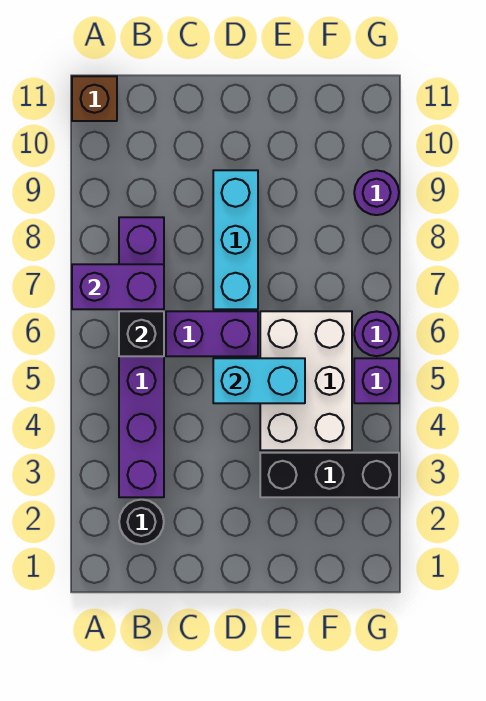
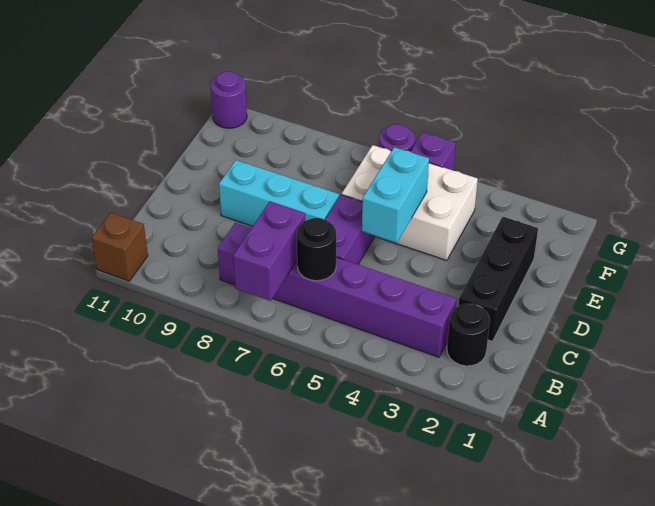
black brick B6 level 2 -> black round brick B6 level 2
black brick E3:G3 level 1 -> black brick C2:E2 level 1
purple round brick G9 level 1 -> purple round brick G11 level 1

